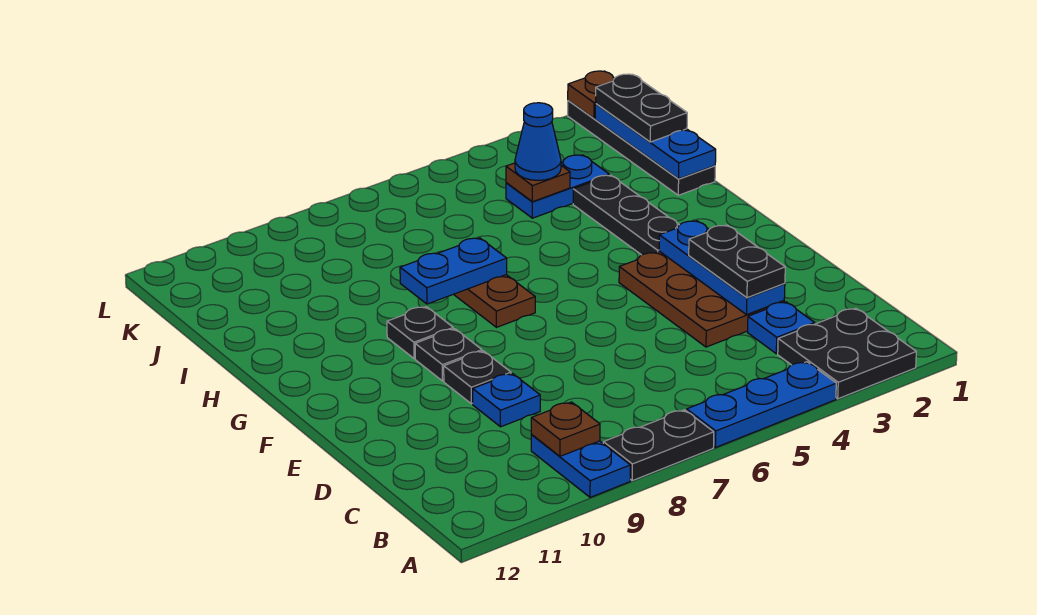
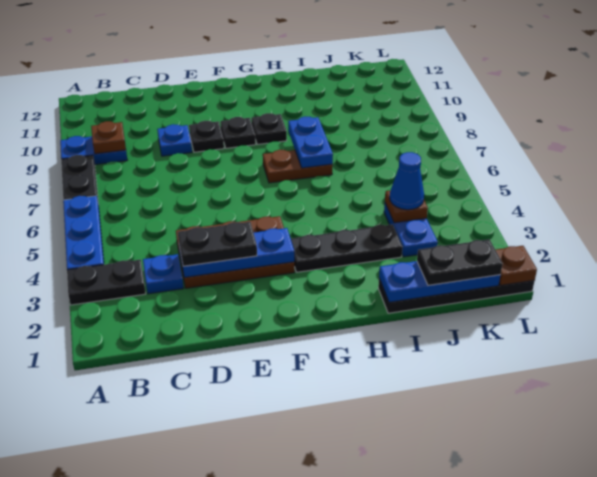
black plate A2:B3 level 1 -> black plate A3:B3 level 1

